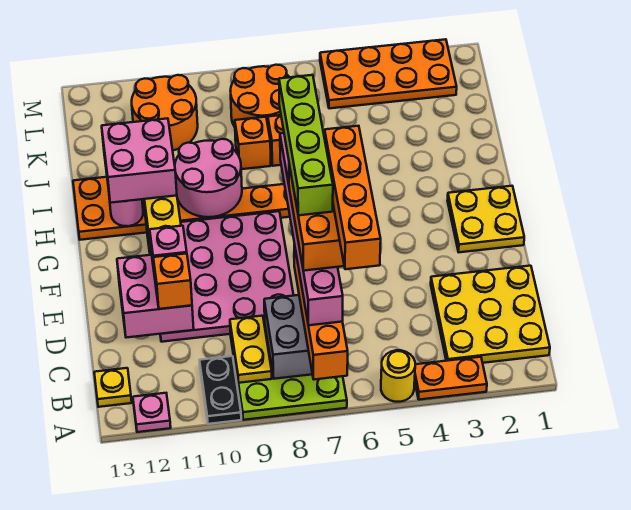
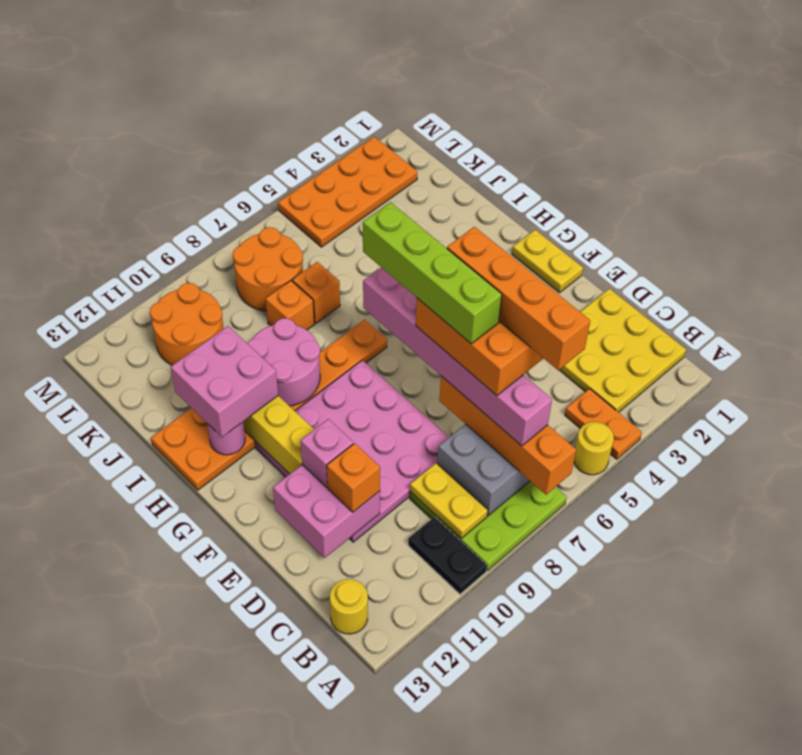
orange plate A3:A4 level 1 -> orange plate A4:B4 level 1
pink plate A12 level 1 -> none
yellow plate B13 level 1 -> yellow round brick B13 level 1
yellow plate F1:G2 level 1 -> yellow plate F1:G1 level 1

